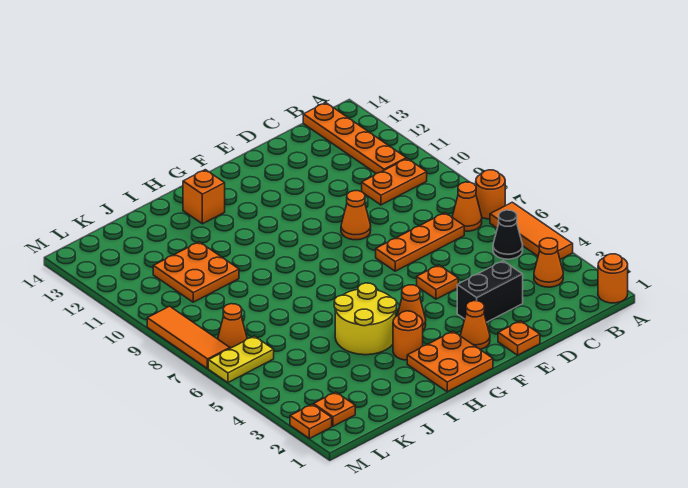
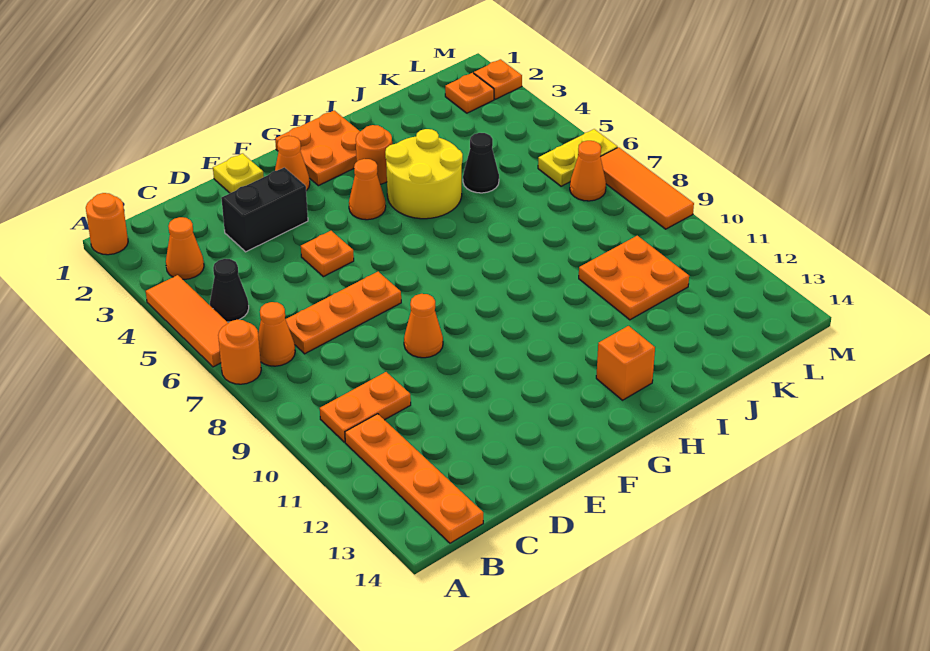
orange plate E1 level 1 -> yellow plate E1 level 1
none -> black cone J5 level 1

